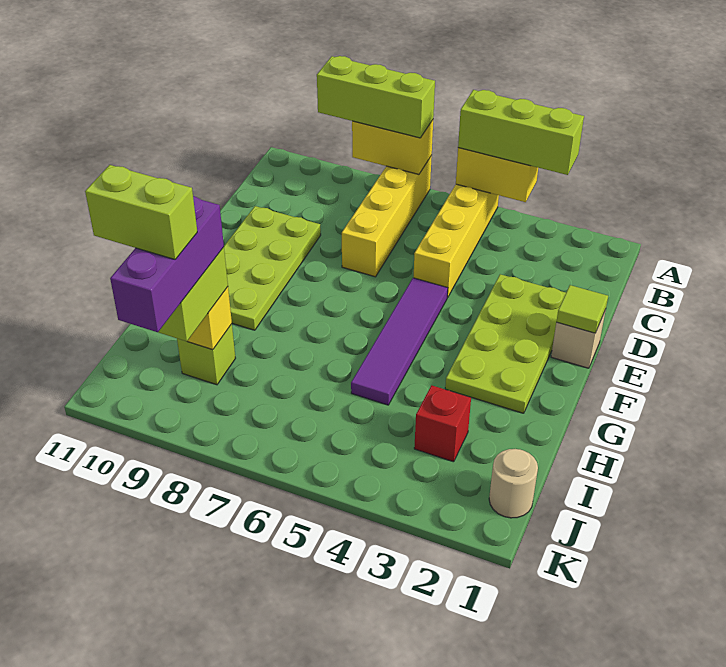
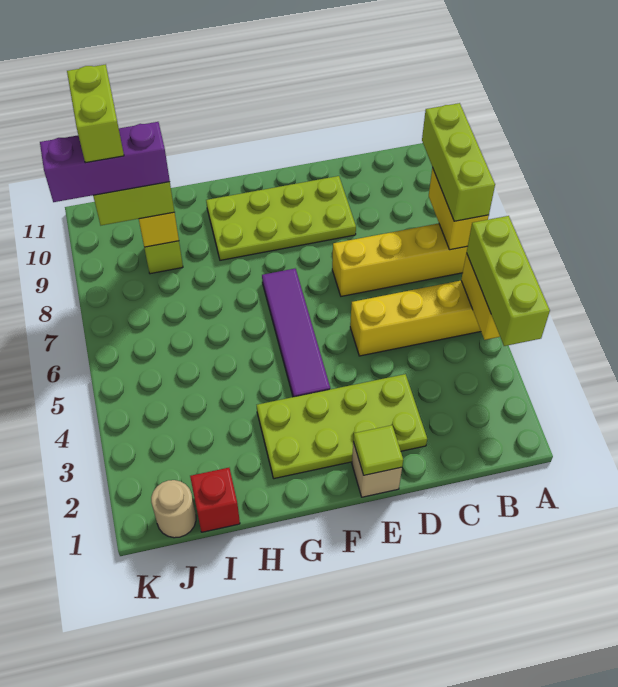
purple tile E5:H5 level 1 -> purple tile F4:F7 level 1
red brick I3 level 1 -> red brick I1 level 1

